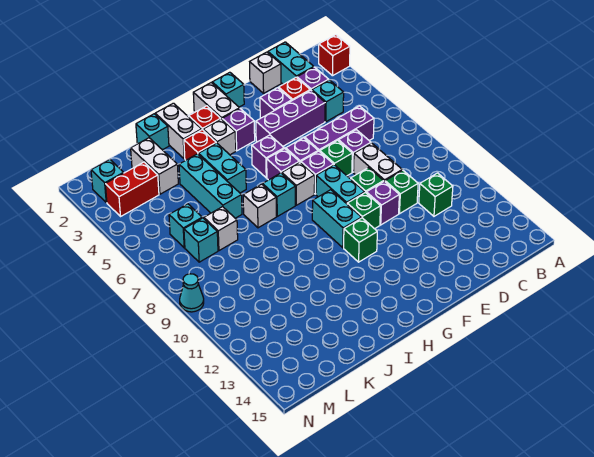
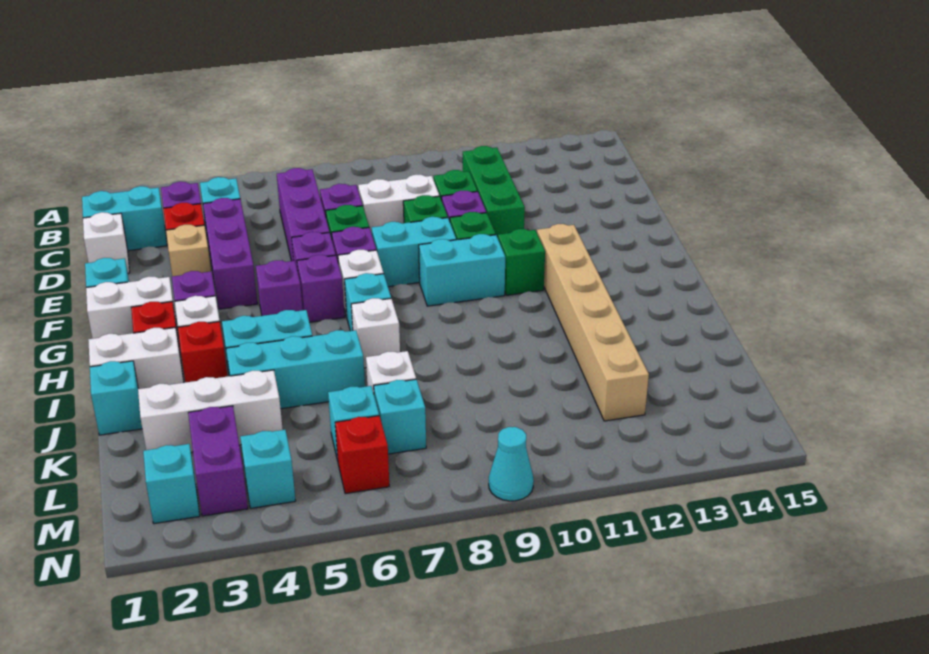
red brick A2 level 1 -> red brick M6 level 1
green brick C11 level 1 -> green brick C11:E11 level 1
purple brick E3 level 1 -> tan brick E3 level 1
none -> tan brick G12:L12 level 1
white brick K2:K3 level 1 -> white brick K2:K4 level 1
red brick L3:M3 level 1 -> purple brick L3:M3 level 1
none -> cyan brick M4 level 1

